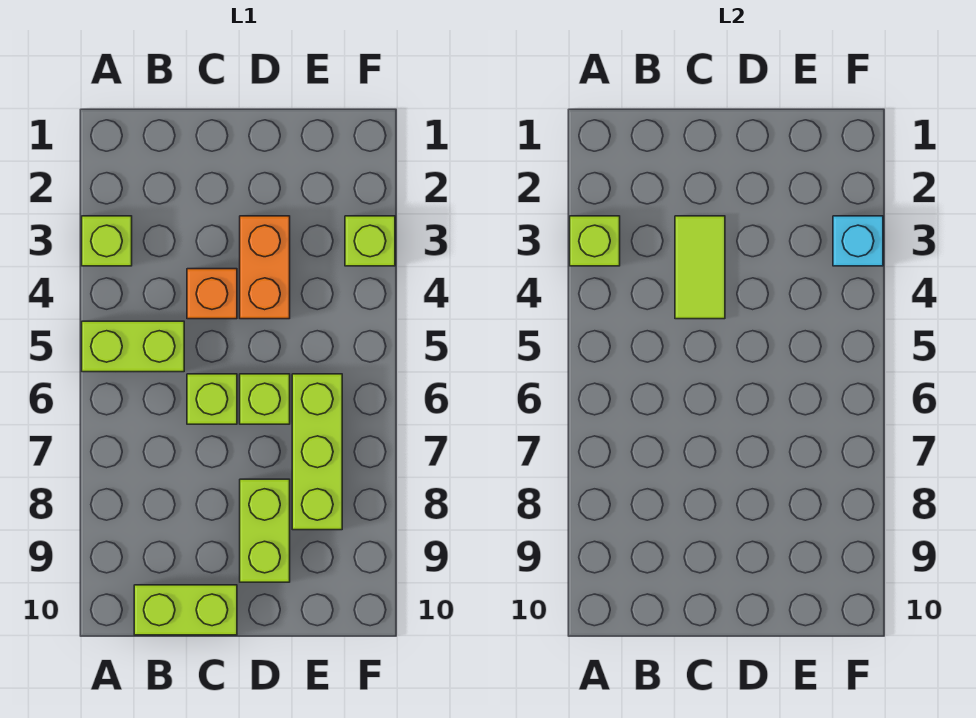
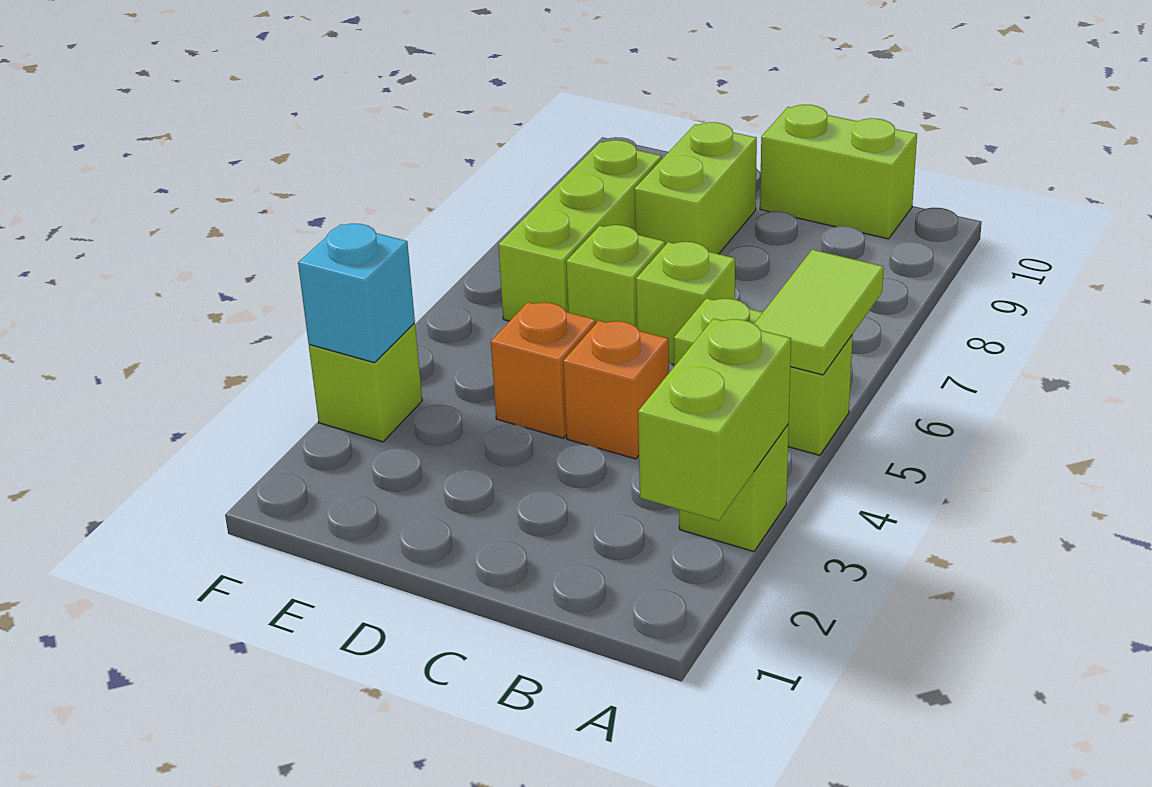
lime brick A3 level 2 -> lime brick A2:A3 level 2
lime tile C3:C4 level 2 -> lime tile A5:A6 level 2
orange brick D3:D4 level 1 -> orange brick D4 level 1

